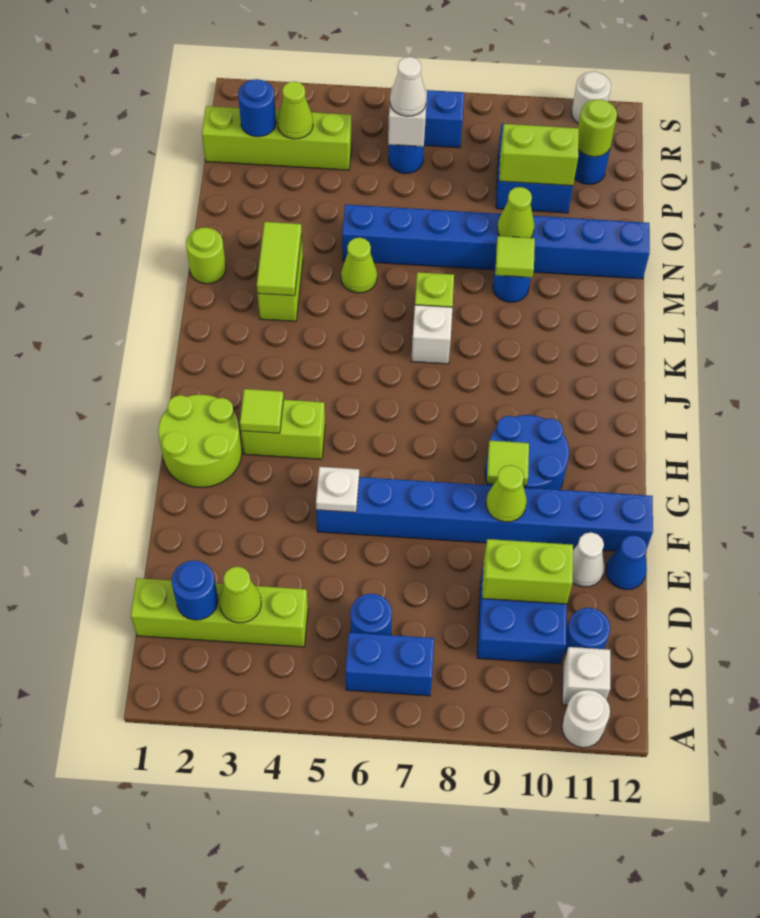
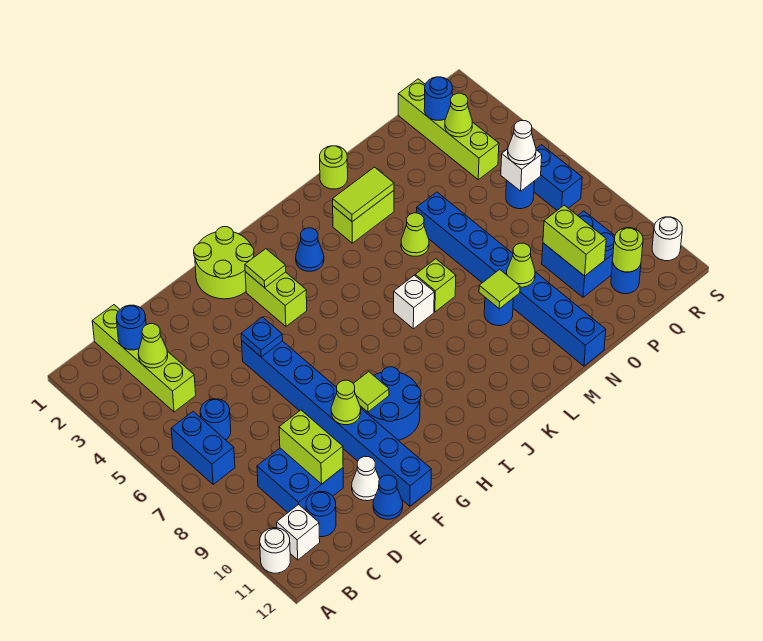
white plate F5 level 2 -> blue plate F5 level 2
none -> blue cone J3 level 1

